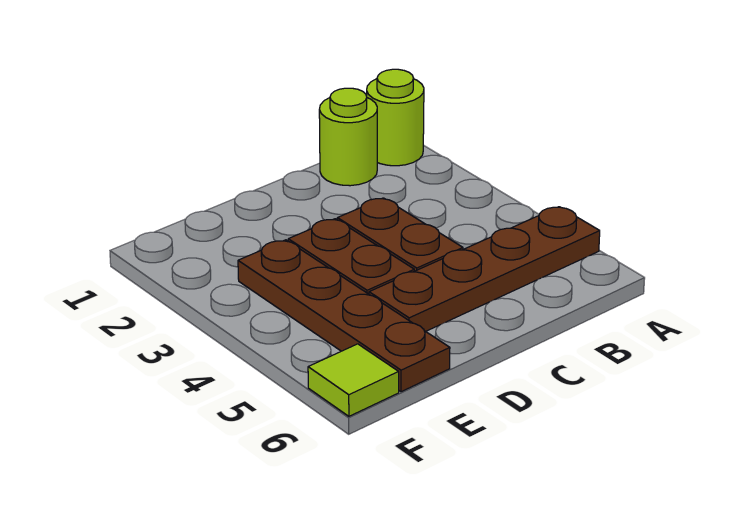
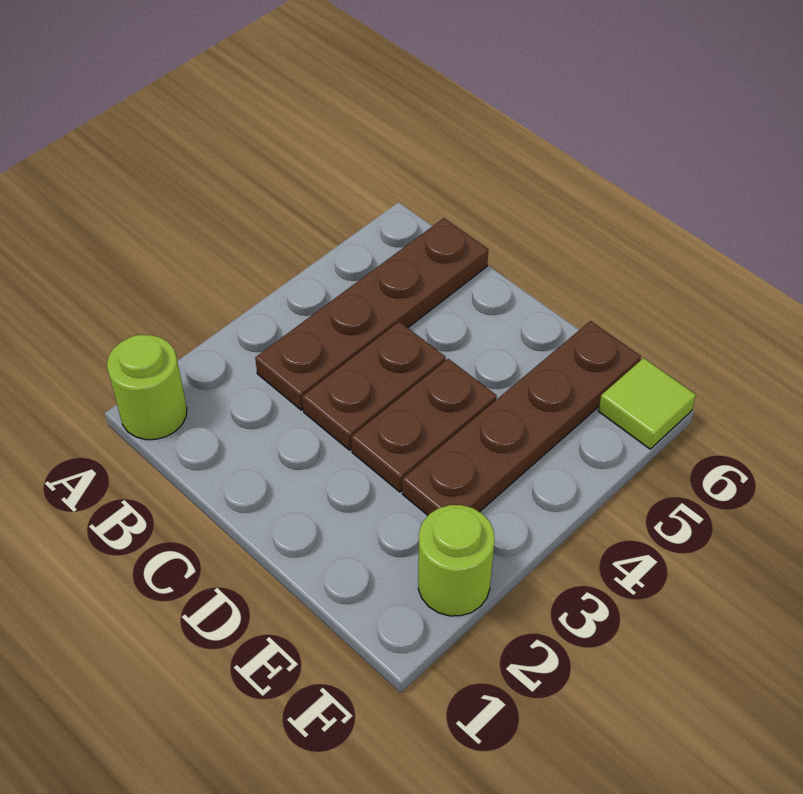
brown plate A5:D5 level 1 -> brown plate B3:B6 level 1
lime round brick B1 level 1 -> lime round brick F2 level 1

